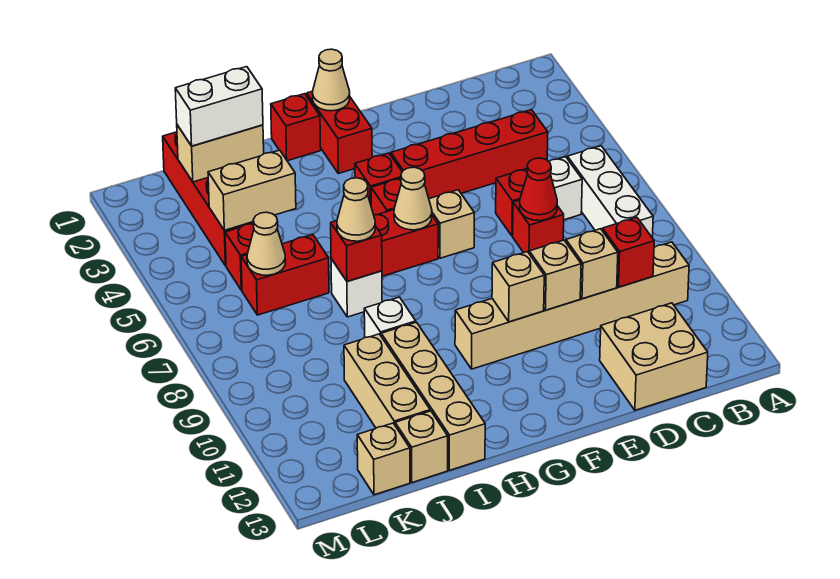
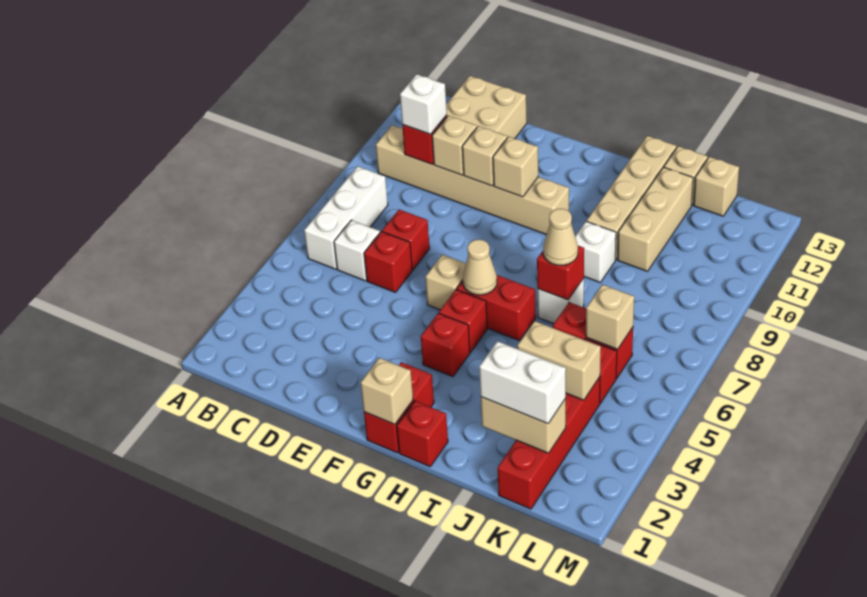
red brick C4:F4 level 1 -> none
none -> white brick C10 level 3
red cone D7 level 2 -> none
tan cone G1 level 2 -> tan brick G1 level 2
tan cone K6 level 2 -> tan brick K6 level 2

